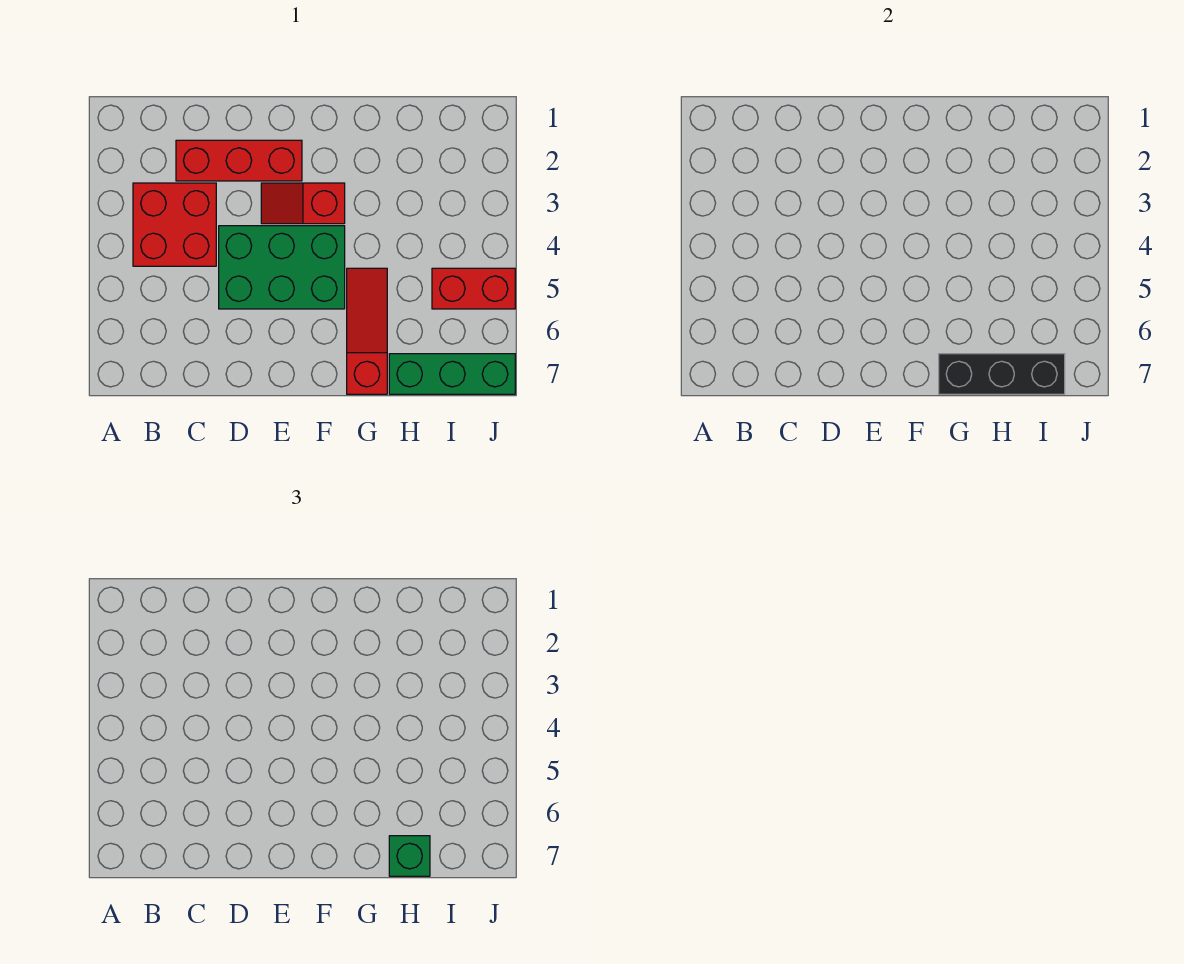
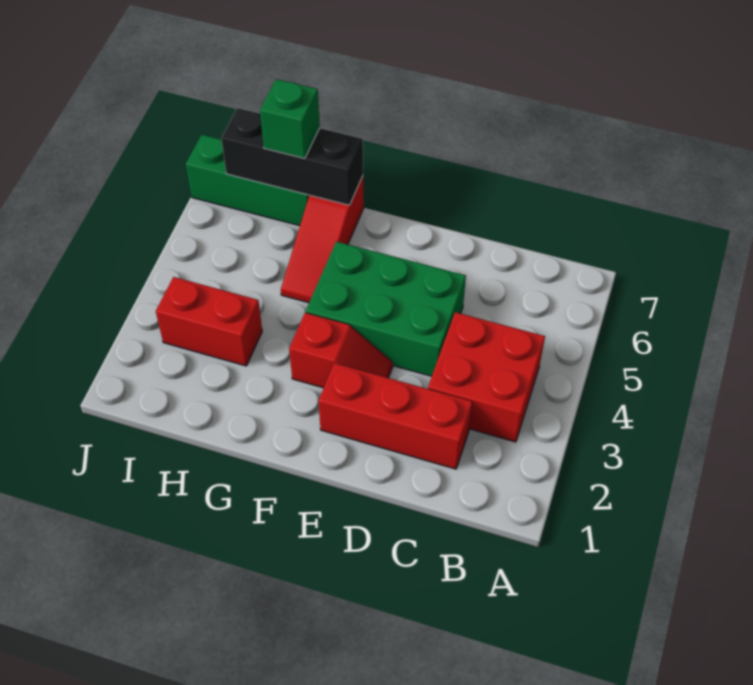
red brick I5:J5 level 1 -> red brick H3:I3 level 1

